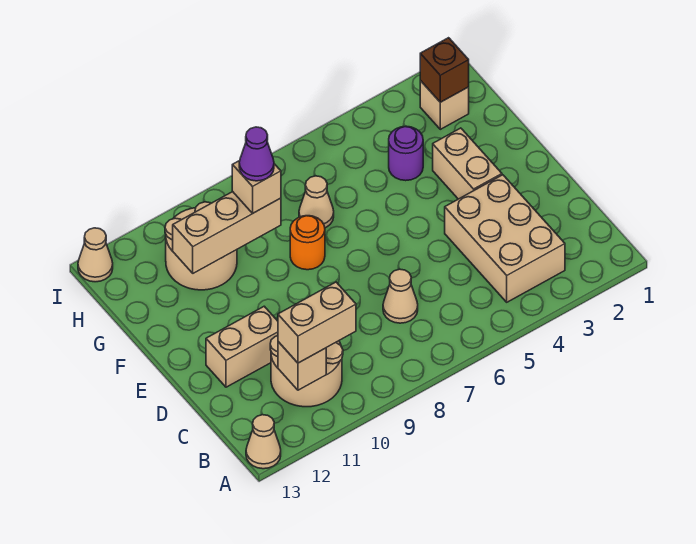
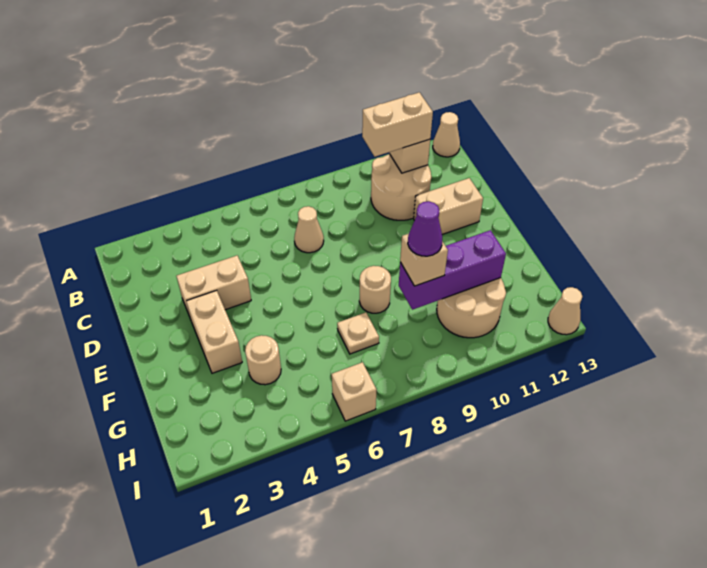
tan brick B3:D4 level 1 -> tan brick D3:D4 level 1
orange round brick F8 level 1 -> tan round brick F8 level 1
purple round brick G4 level 1 -> tan round brick G4 level 1
tan cone G7 level 1 -> tan plate G7 level 1
tan brick G9:G11 level 2 -> purple brick G9:G11 level 2
tan brick H2 level 1 -> tan brick I6 level 1
brown brick H2 level 2 -> none

